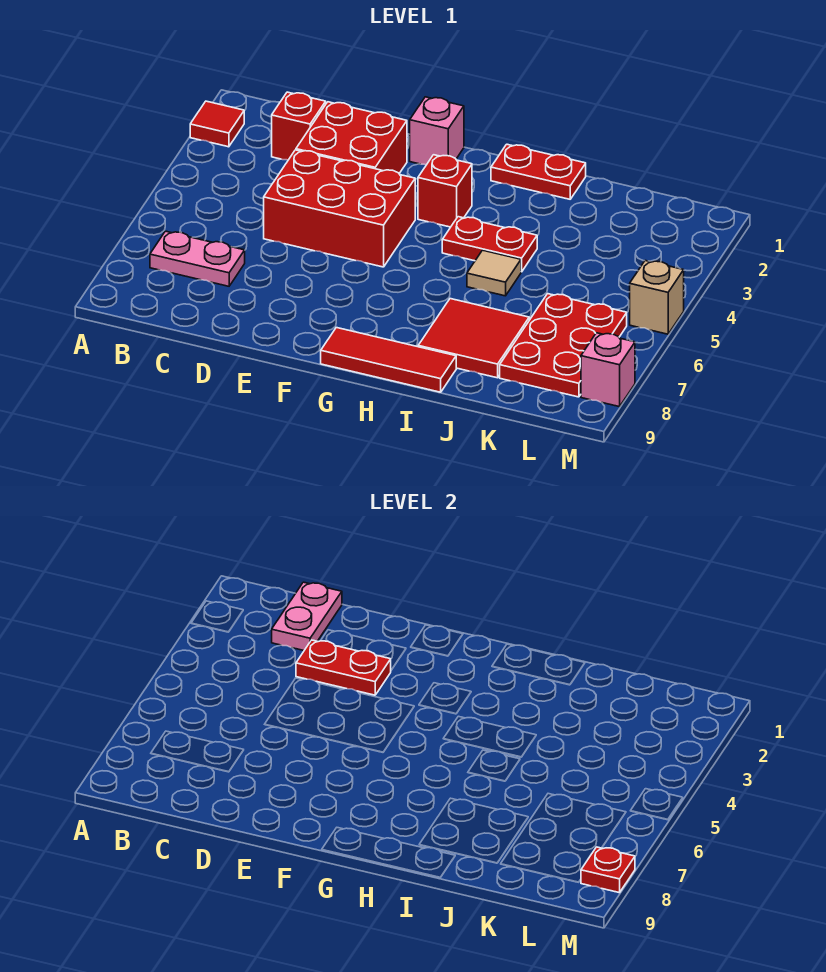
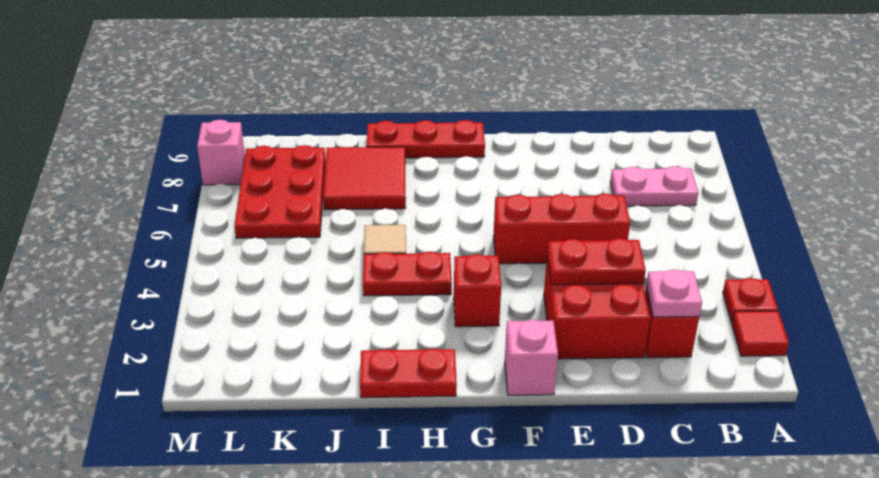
pink plate C1:C2 level 2 -> pink plate C2 level 2
red brick D4:F5 level 1 -> red brick D5:F5 level 1
red tile G9:I9 level 1 -> red plate G9:I9 level 1
tan brick M5 level 1 -> none
red plate M8 level 2 -> red plate A3 level 1

